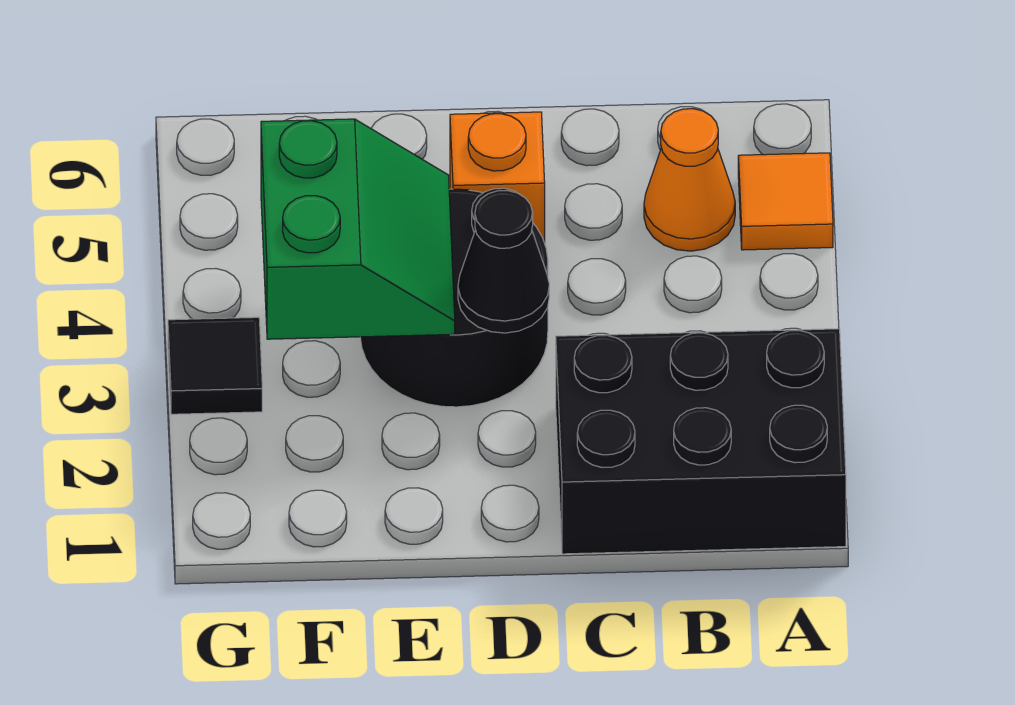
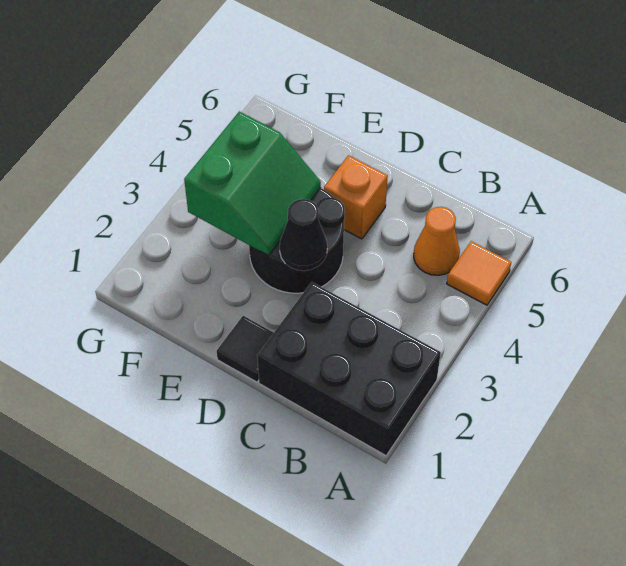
black tile G3 level 1 -> black tile D1 level 1

